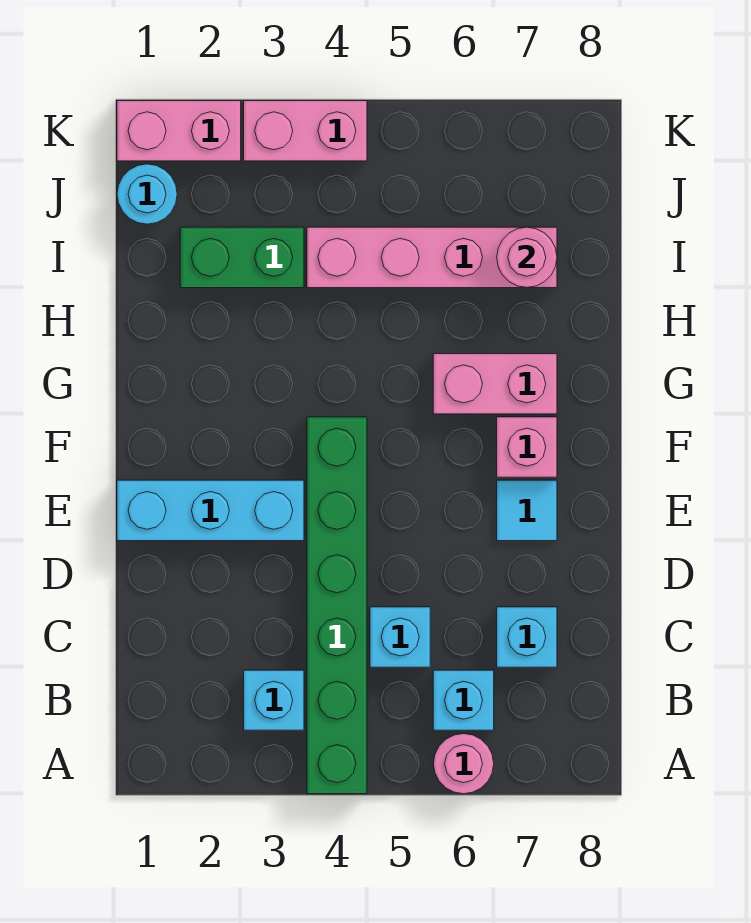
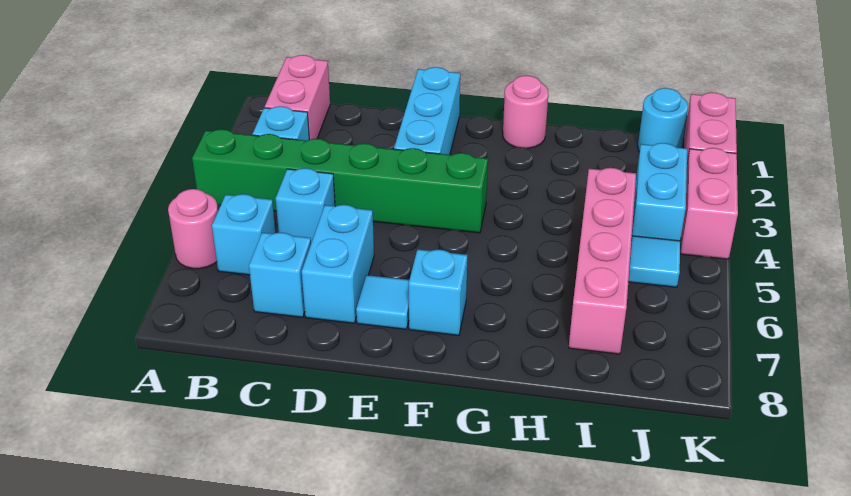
none -> cyan brick D6:D7 level 1
pink brick F7 level 1 -> cyan brick F7 level 1
pink brick G6:G7 level 1 -> pink brick B1:B2 level 1
green brick I2:I3 level 1 -> none
pink round brick I7 level 2 -> pink round brick G1 level 1
none -> cyan brick J3:J4 level 1
none -> cyan tile J5 level 1

